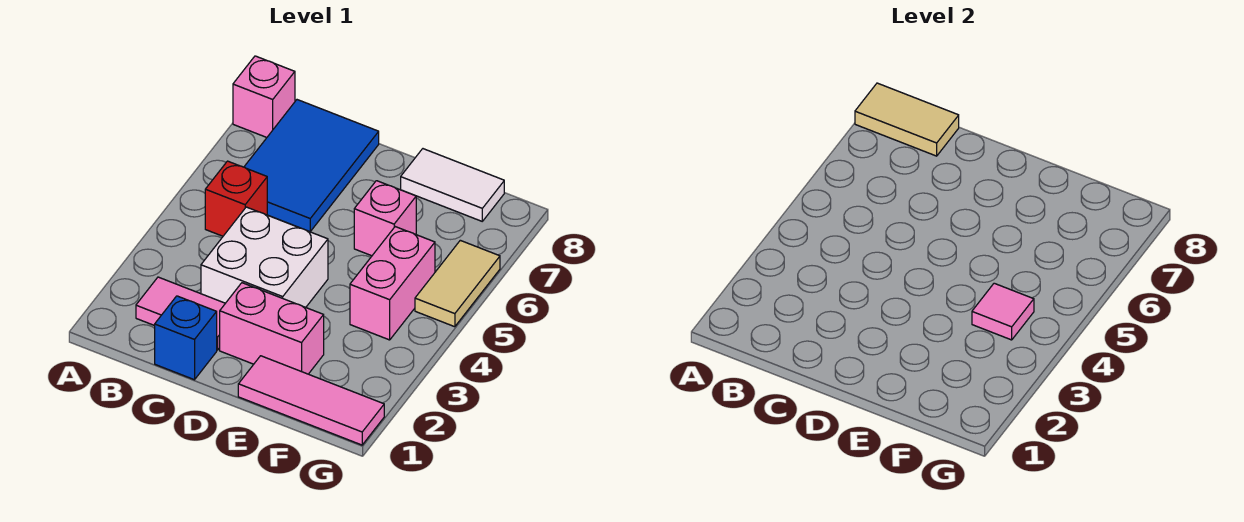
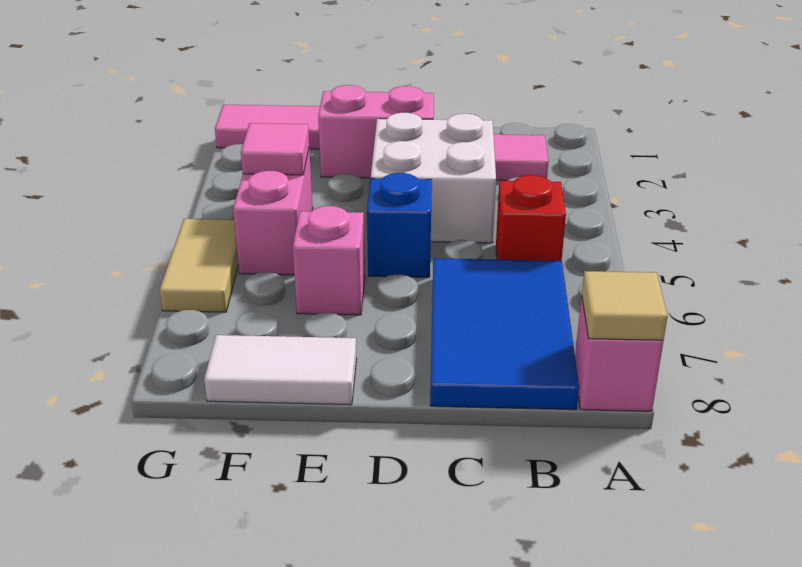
tan tile A8:B8 level 2 -> tan tile A8 level 2
blue brick C1 level 1 -> blue brick D5 level 1

